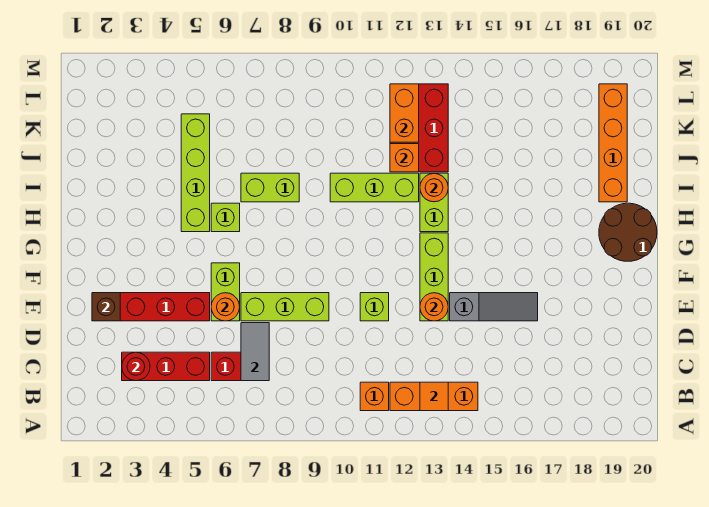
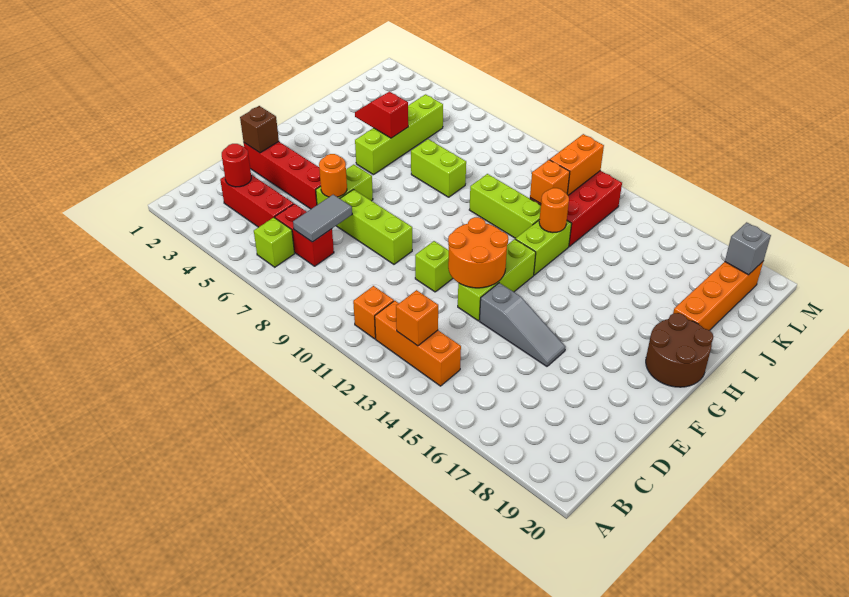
orange tile B13 level 2 -> orange brick B13 level 2
orange round brick E13 level 2 -> orange round brick E12:F13 level 2
lime brick H6 level 1 -> lime brick B6 level 1
none -> red slope I4:I5 level 2 top 5
none -> grey brick L19 level 2

